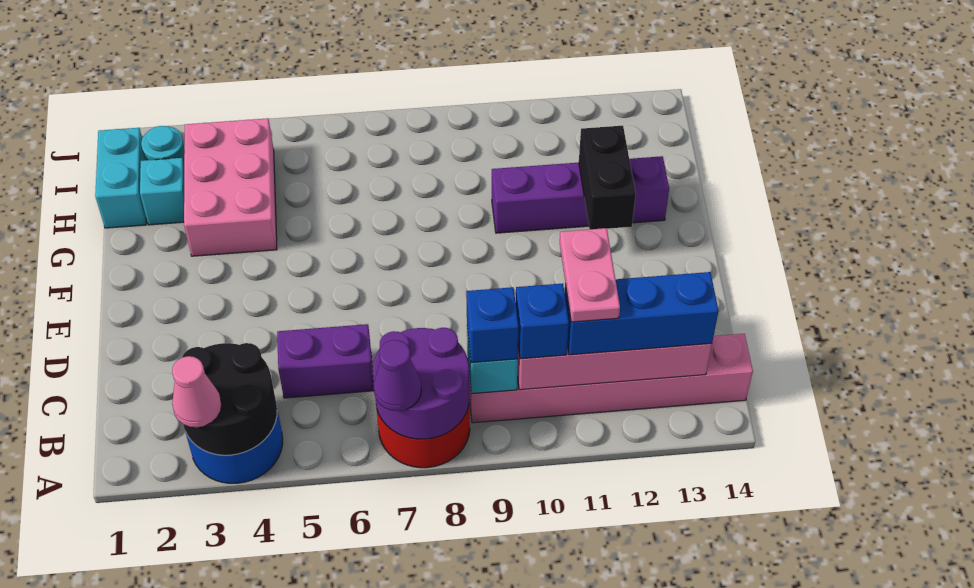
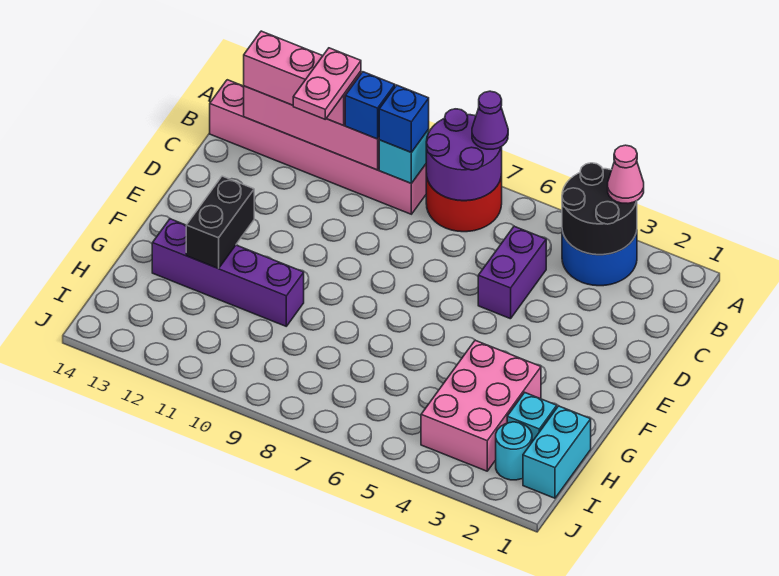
blue brick B11:B13 level 3 -> pink brick B11:B13 level 3
purple brick C5:C6 level 1 -> purple brick C5:D5 level 1

